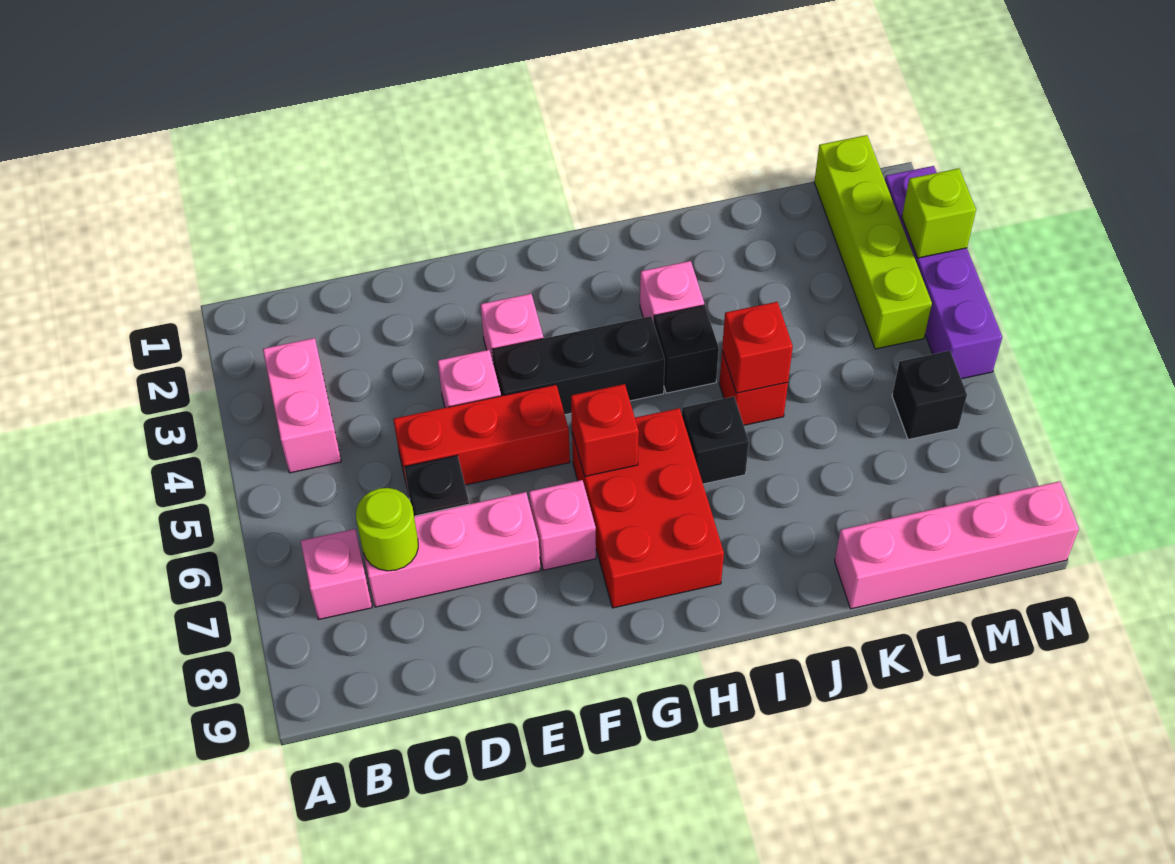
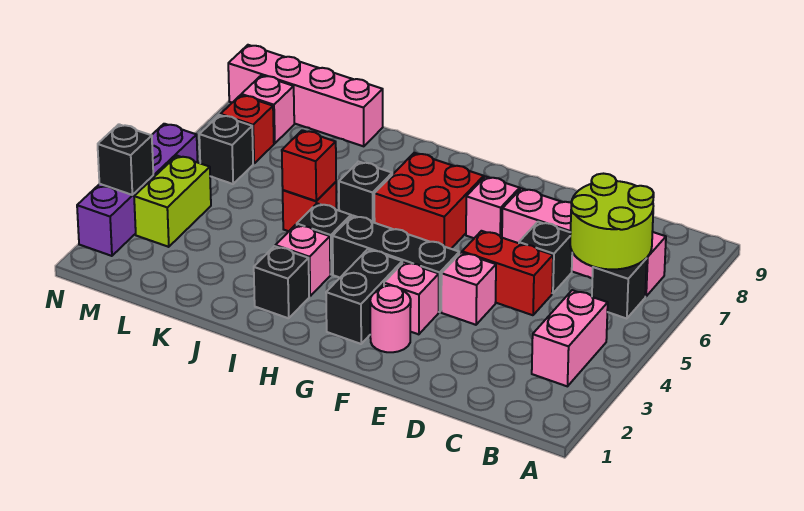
none -> black brick B6 level 1
lime round brick C7 level 2 -> lime round brick B6:C7 level 2
red brick D5:F5 level 1 -> red brick D5:E5 level 1
none -> pink round brick F2 level 1
none -> black brick G2:G3 level 1
red brick G6:H8 level 1 -> red brick G6:H7 level 1
red brick G6 level 2 -> red brick M7 level 1
none -> black brick I2 level 1
lime brick M1:M4 level 1 -> lime brick M3:M4 level 1
none -> pink brick M8 level 1
lime brick N3 level 2 -> black brick N3 level 2

